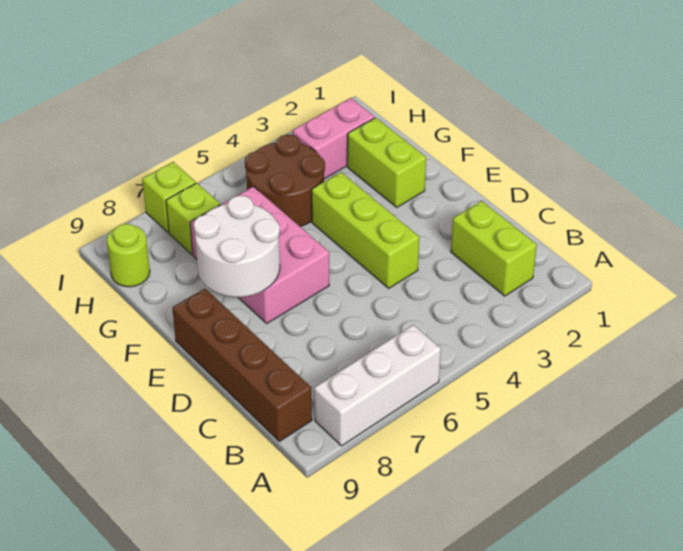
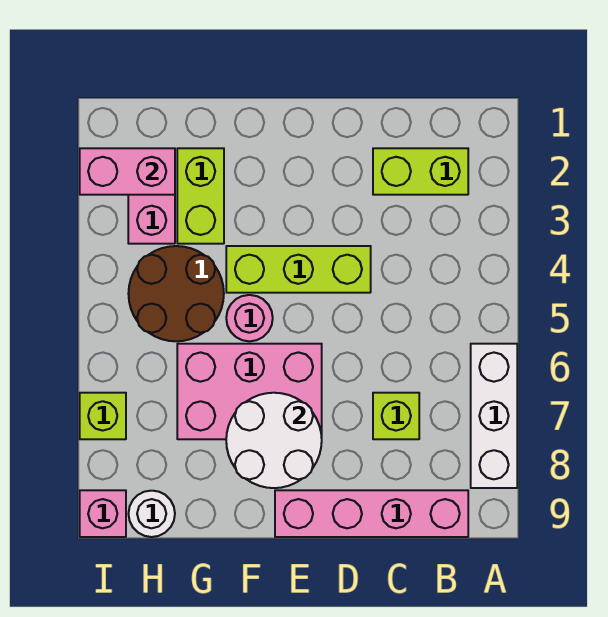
brown brick B9:E9 level 1 -> pink brick B9:E9 level 1
lime brick F2:G2 level 1 -> lime brick G2:G3 level 1
none -> pink round brick F5 level 1
none -> pink brick H2:I2 level 2
lime brick H7 level 1 -> lime brick C7 level 1
lime round brick H9 level 1 -> white round brick H9 level 1
none -> pink brick I9 level 1

